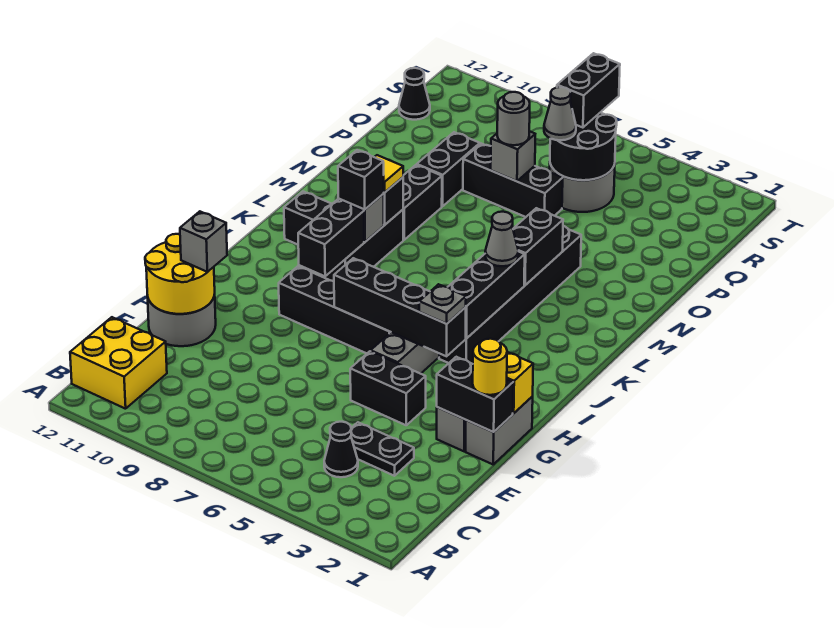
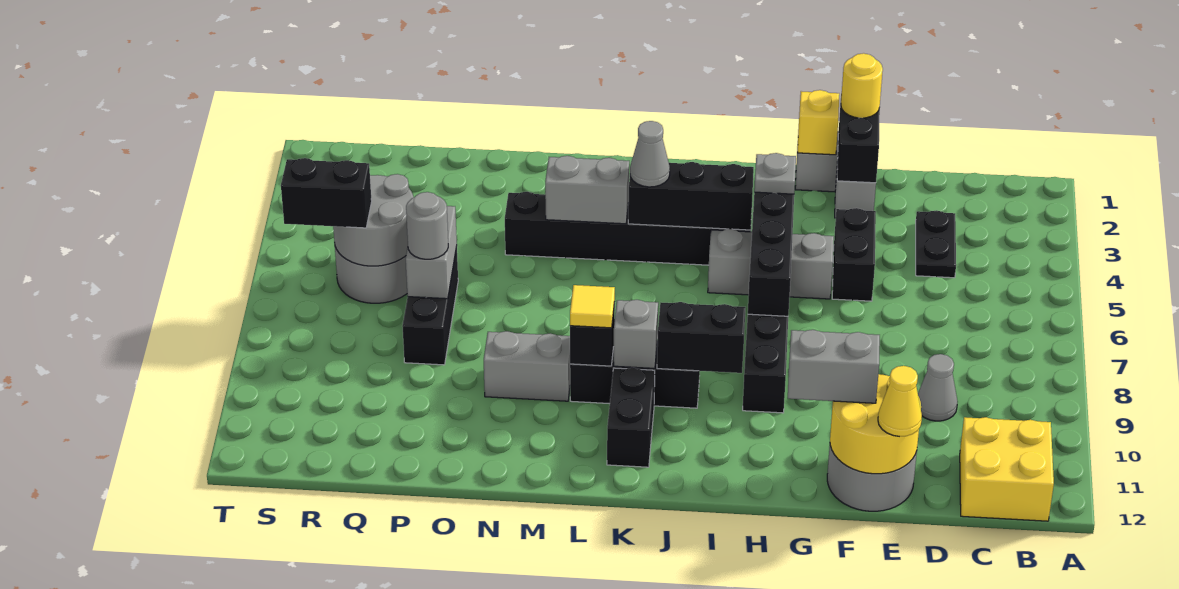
black cone C4 level 1 -> none
none -> yellow cone E12 level 3
grey brick F11 level 3 -> grey brick F11:G11 level 3
black brick K9 level 3 -> none
black brick L4:M4 level 2 -> grey brick L4:M4 level 2
black brick M9:N9 level 1 -> grey brick M9:N9 level 1
black brick O9:P9 level 1 -> none
grey brick P7 level 2 -> grey brick P6:P7 level 2
black round brick Q5:R6 level 2 -> grey round brick Q5:R6 level 2
grey cone Q6 level 3 -> grey cone D9 level 1
black cone R12 level 1 -> none

